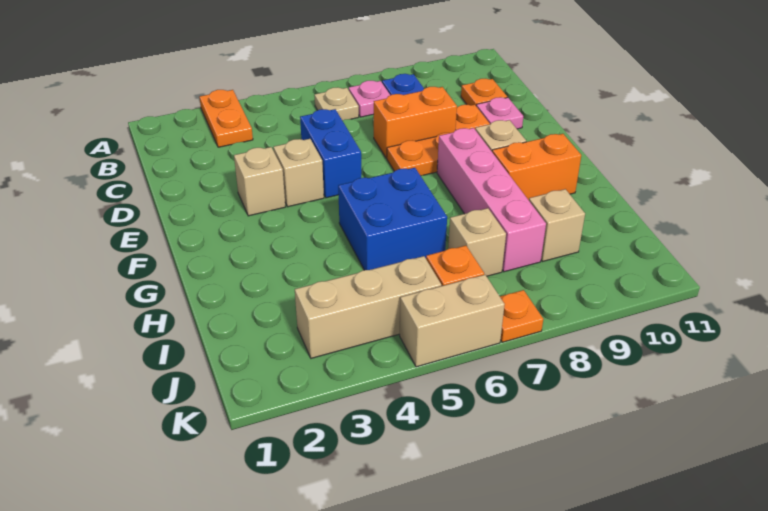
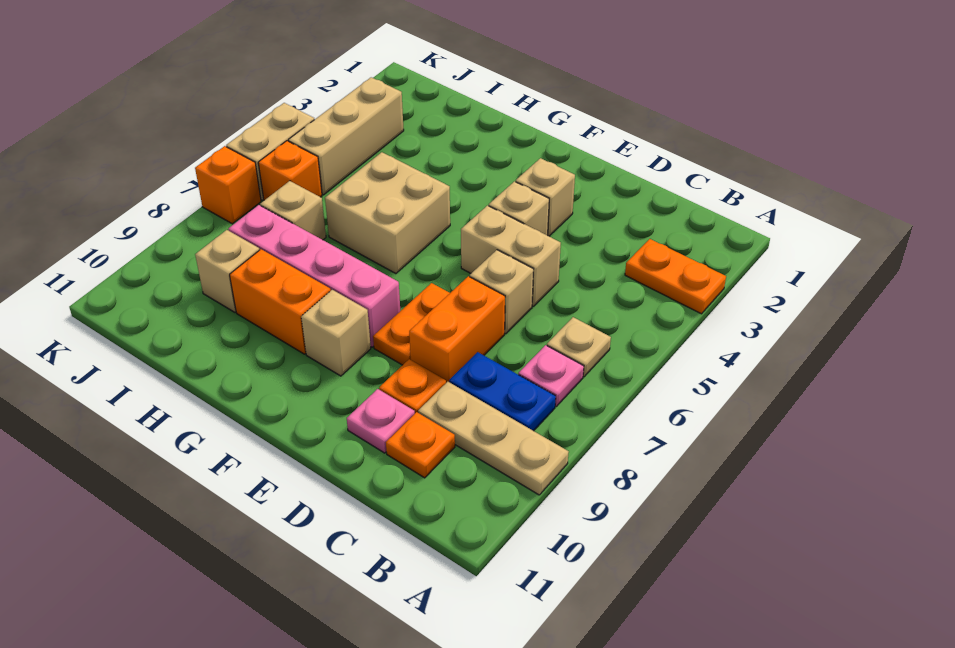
none -> tan plate A9:C9 level 1
blue brick D5:E5 level 1 -> tan brick D5:E5 level 1
none -> tan brick D6 level 1
blue brick G5:H6 level 1 -> tan brick G5:H6 level 1
orange brick G9:G10 level 1 -> orange brick G9:H9 level 1
orange plate K7 level 1 -> orange brick K7 level 1

